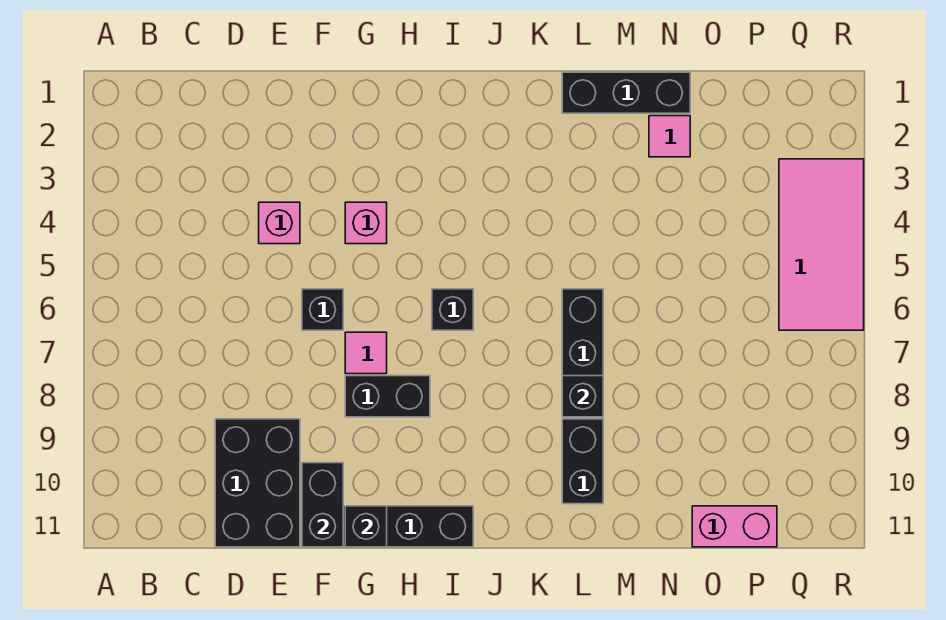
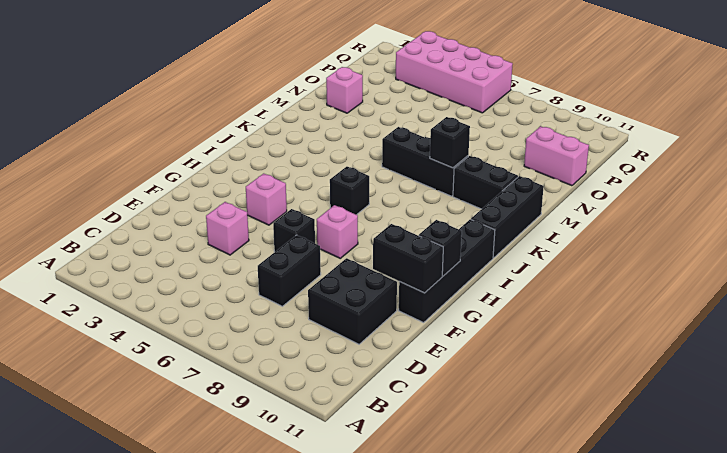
black brick D9:E11 level 1 -> black brick D9:E10 level 1
pink tile G7 level 1 -> pink brick G7 level 1
black brick G8:H8 level 1 -> black brick D7:E7 level 1
black brick L1:N1 level 1 -> black brick J11:L11 level 1
pink tile N2 level 1 -> pink brick N2 level 1
pink brick O11:P11 level 1 -> pink brick O10:O11 level 1
pink tile Q3:R6 level 1 -> pink brick Q3:R6 level 1

